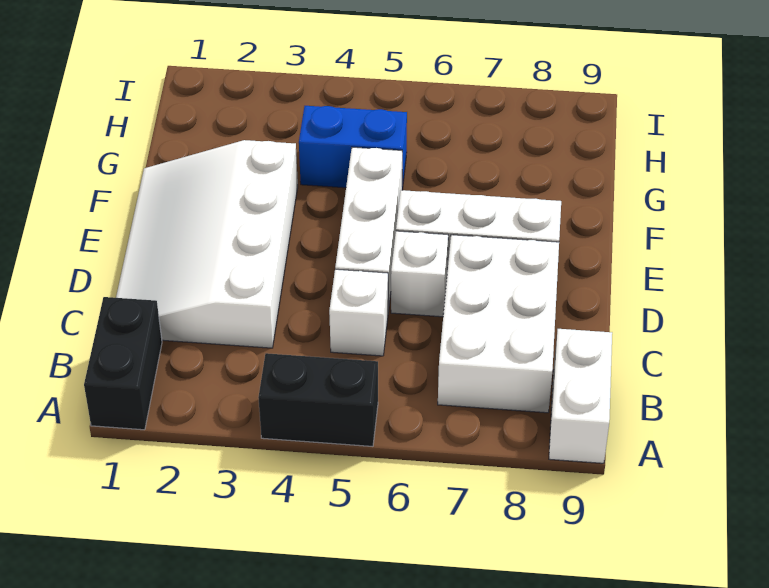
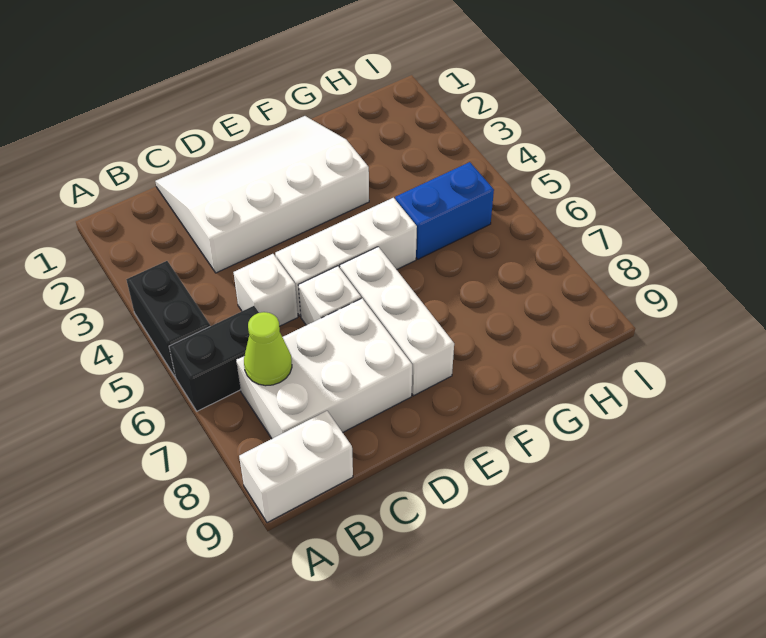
black brick A1:B1 level 1 -> black brick A6:B6 level 1
none -> lime cone B7 level 2
blue brick G4:G5 level 1 -> blue brick G5:H5 level 1

